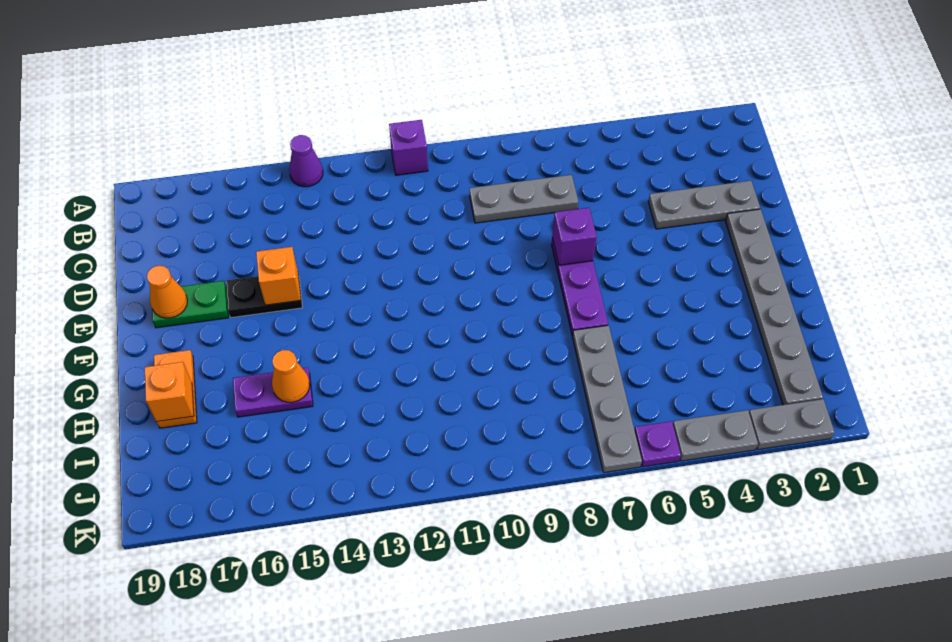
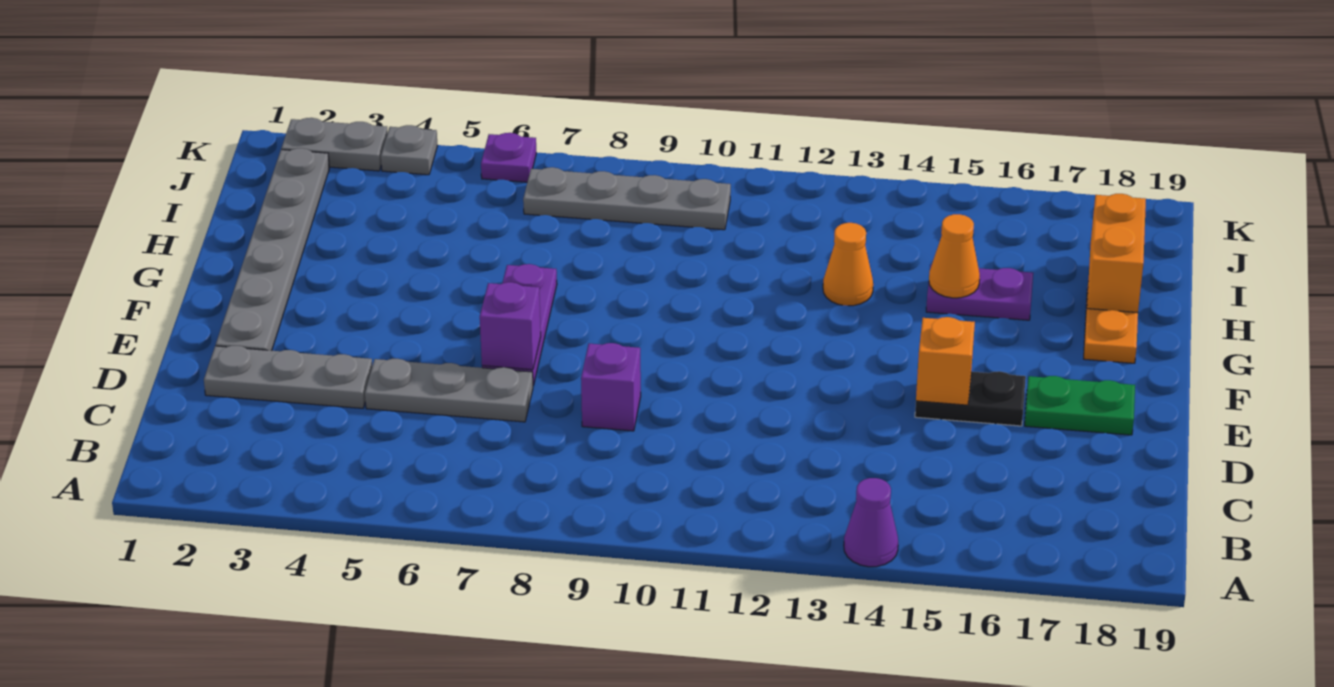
purple brick A11 level 1 -> purple brick D9 level 1
grey plate C7:C9 level 1 -> grey plate D5:D7 level 1
orange cone E18 level 2 -> orange cone H13 level 1
grey plate H7:K7 level 1 -> grey plate J7:J10 level 1
orange brick H18 level 2 -> orange brick H18:I18 level 2
grey plate K4:K5 level 1 -> grey plate K4 level 1

